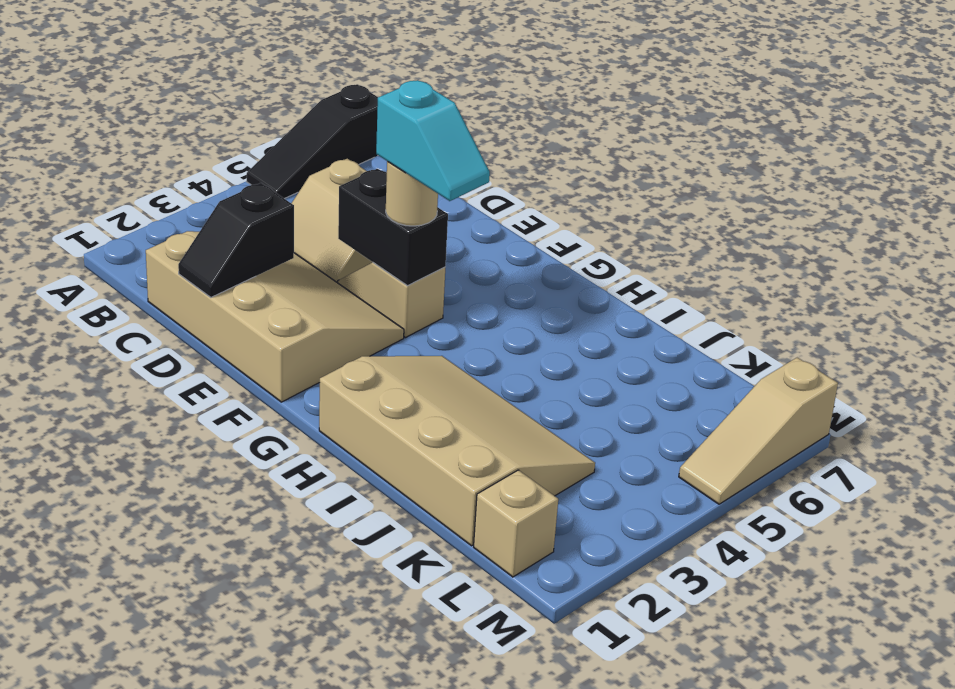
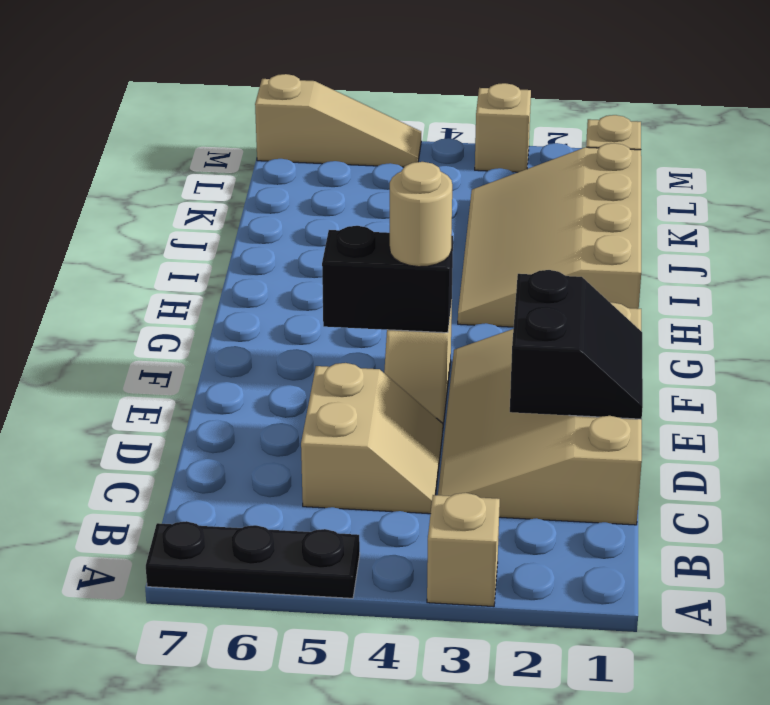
none -> tan brick A3 level 1
black slope A5:A7 level 1 top 7 -> black plate A5:A7 level 1
black slope D1:D2 level 2 top 2 -> black slope D1:E2 level 2 top 2
black brick E4:F4 level 2 -> black brick F4:F5 level 2
cyan slope F4:G4 level 4 top F -> none
none -> tan brick M3 level 1

